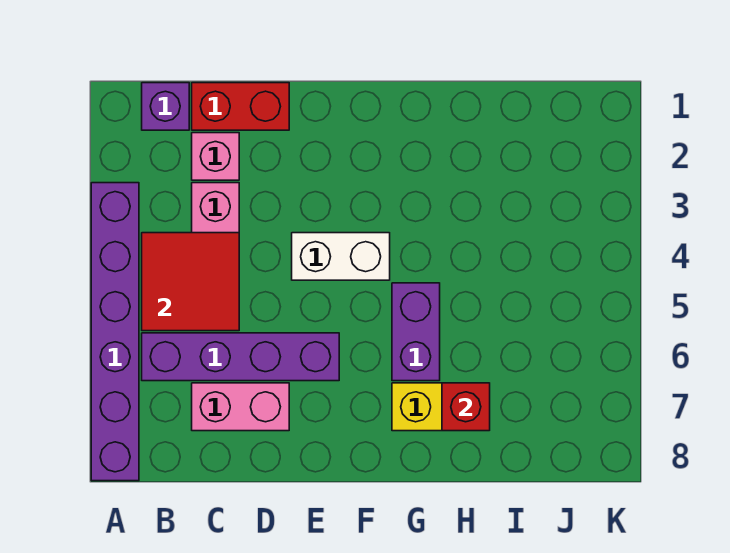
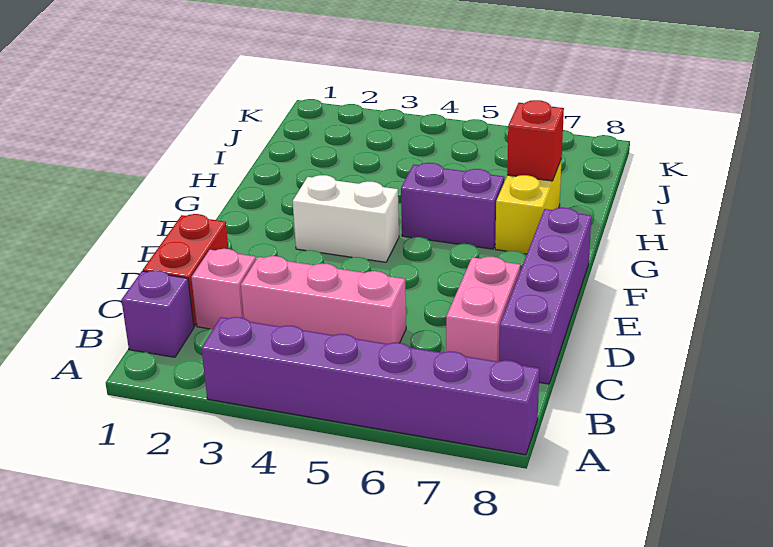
red tile B4:C5 level 2 -> none
purple brick B6:E6 level 1 -> purple brick C8:F8 level 1
white brick E4:F4 level 1 -> white brick F3:F4 level 1

